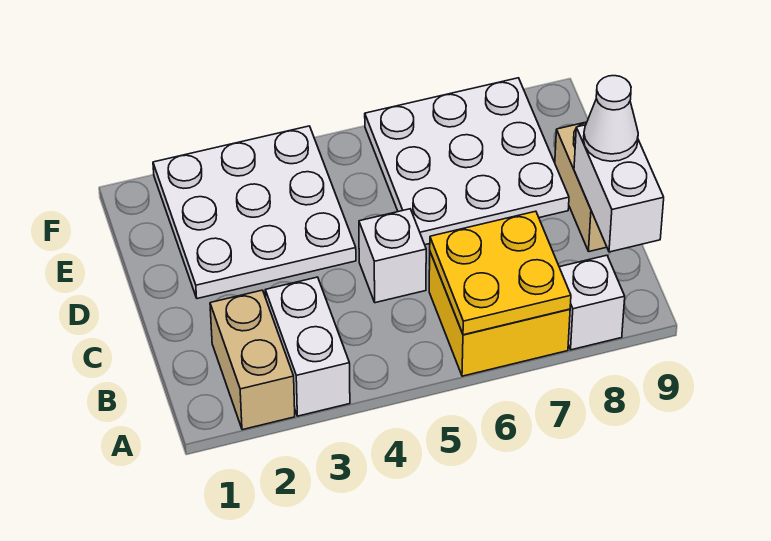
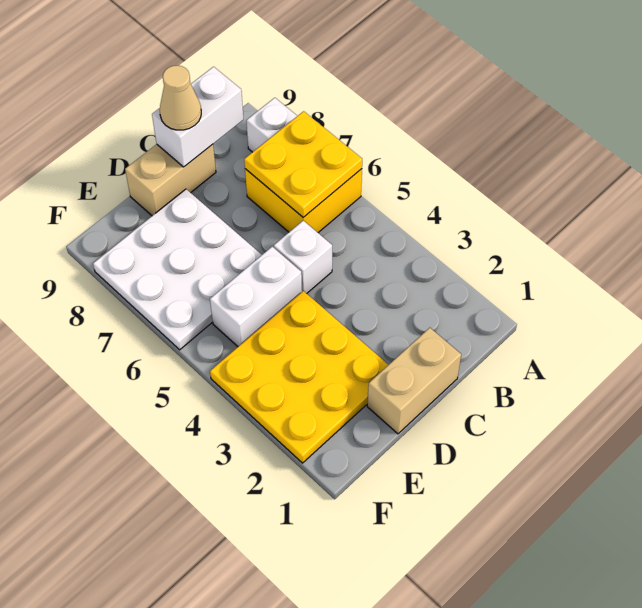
tan brick A2:B2 level 1 -> tan brick C1:D1 level 1
white brick A3:B3 level 1 -> white brick D5:E5 level 1
white cone C9 level 3 -> tan cone C9 level 3
white plate D2:F4 level 1 -> yellow plate D2:F4 level 1

